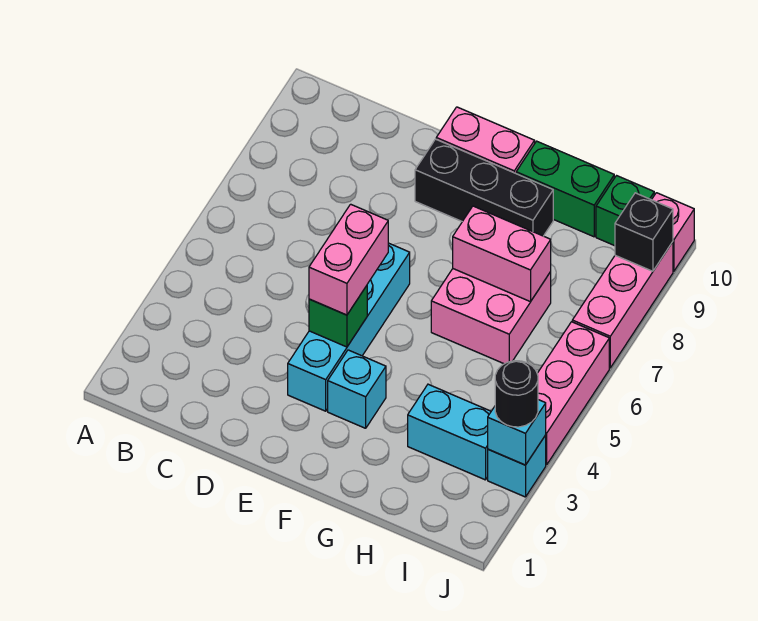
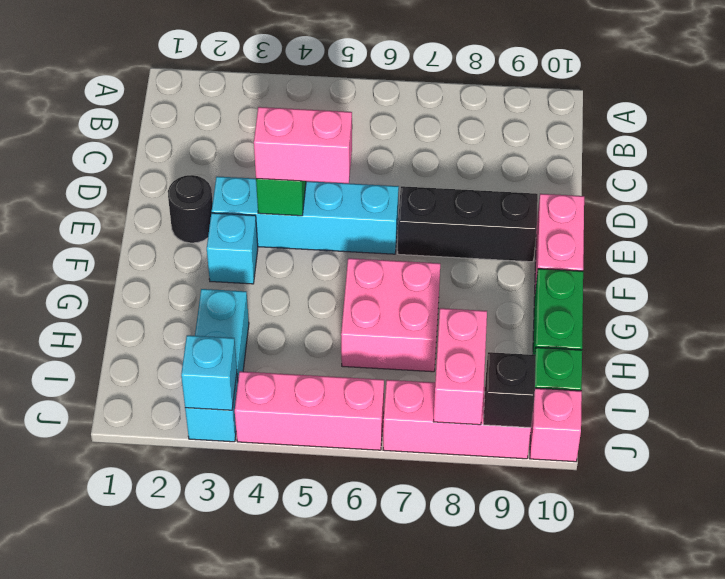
black brick E9:G9 level 1 -> black brick E7:E9 level 1
pink brick G7:H7 level 2 -> pink brick I8:J8 level 2
black round brick J3 level 3 -> black round brick E2 level 1

